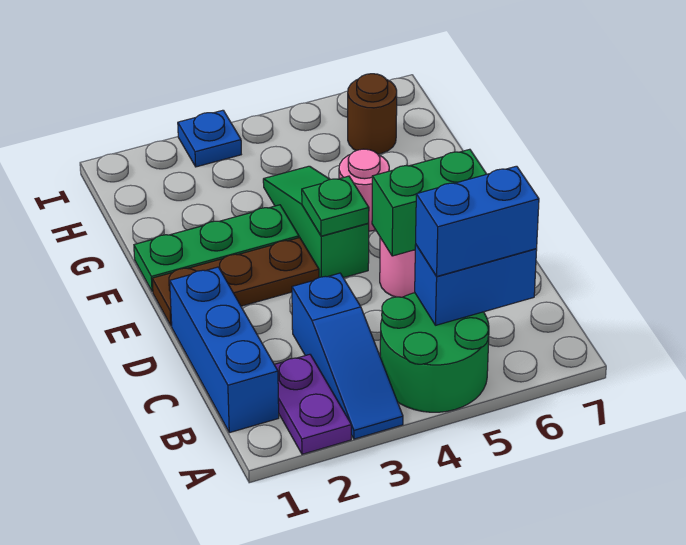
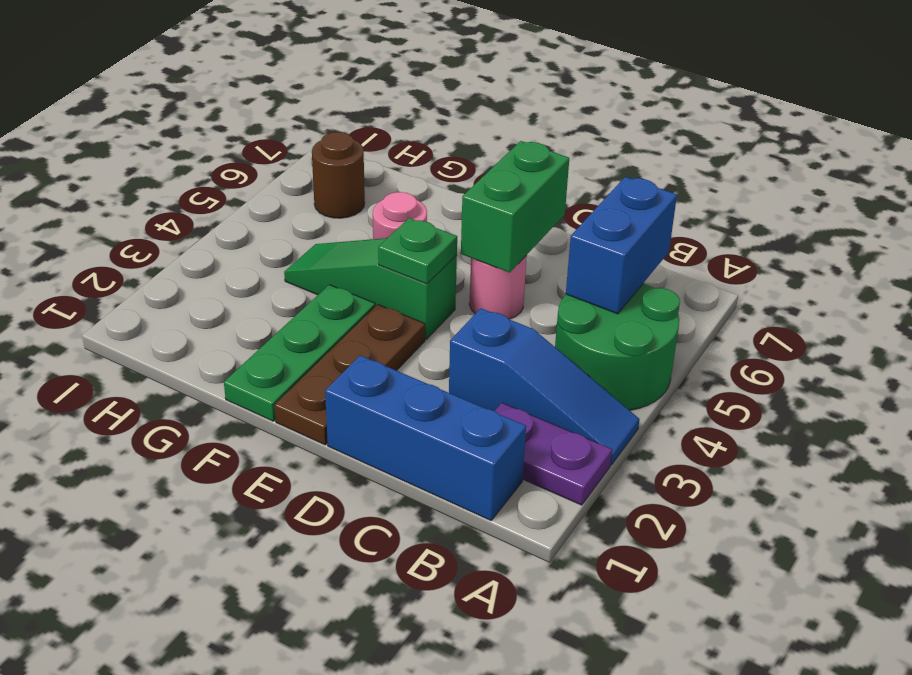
blue brick B5:B6 level 3 -> none
blue plate I3 level 1 -> none

